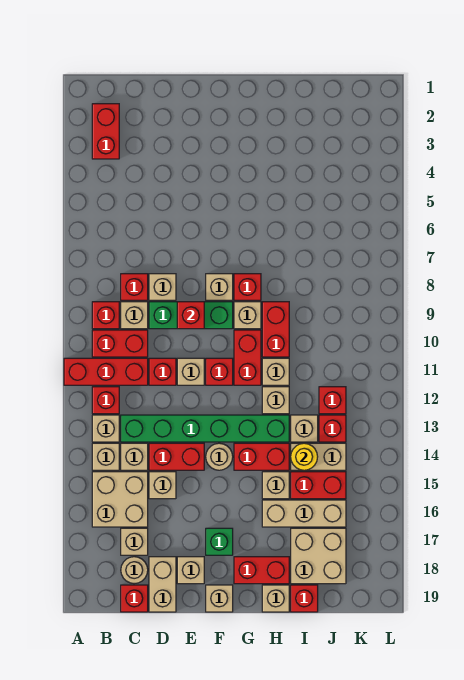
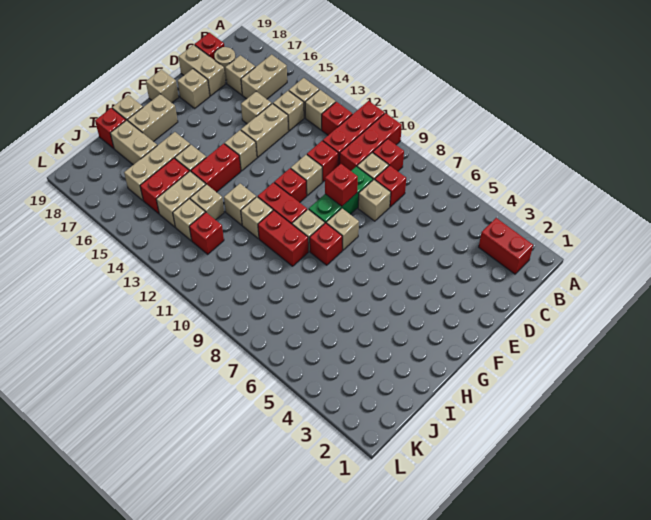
red brick B10:C10 level 1 -> red brick A10:C10 level 1
tan brick B15:C16 level 1 -> tan brick B16:C16 level 1
green brick C13:H13 level 1 -> none
red brick D14:E14 level 1 -> tan brick D14:E14 level 1
tan round brick F14 level 1 -> tan brick F14 level 1
green brick F17 level 1 -> none
red brick G18:H18 level 1 -> tan brick G18:H18 level 1
yellow round brick I14 level 2 -> none
tan brick I17:J18 level 1 -> tan brick I17:I18 level 1
red brick J13 level 1 -> tan brick J13 level 1

